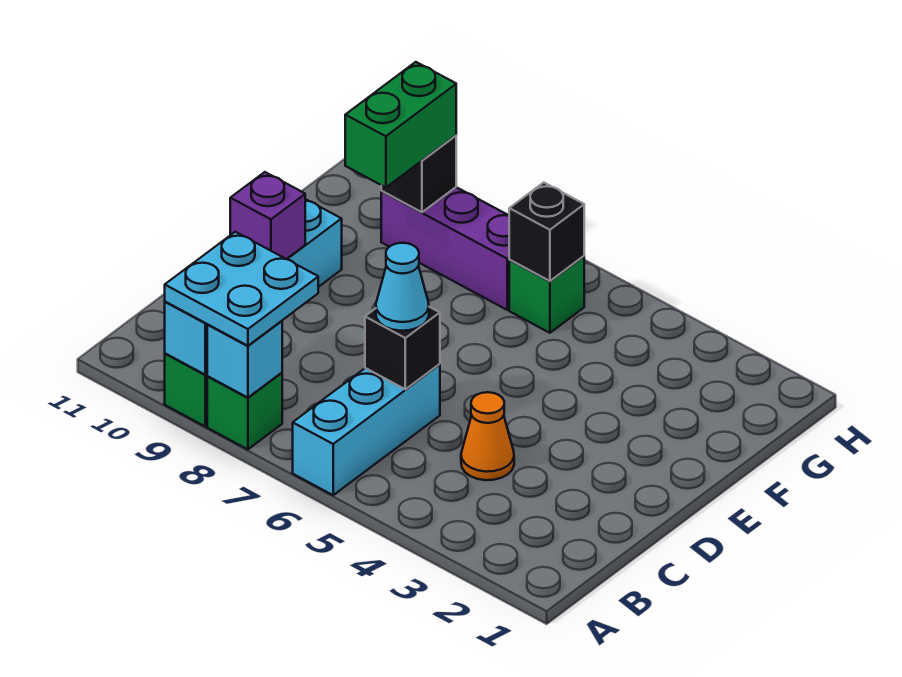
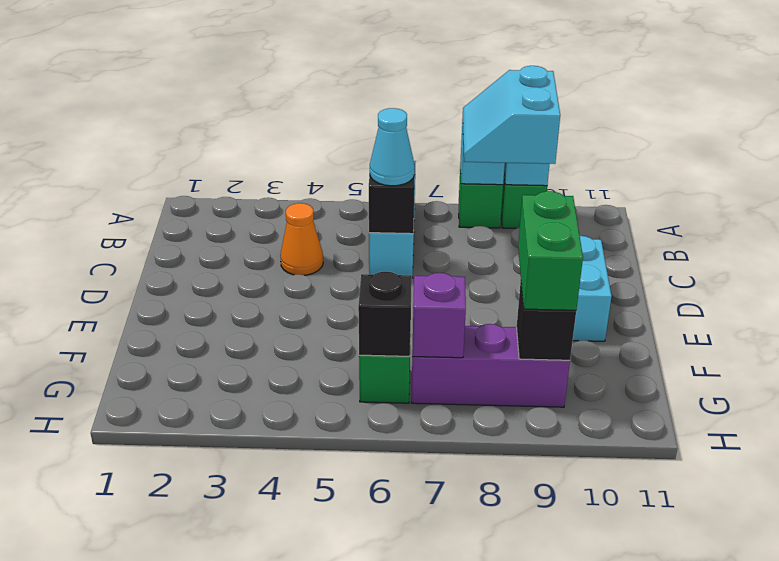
cyan plate A8:B9 level 3 -> cyan slope A8:B9 level 3 top 9
purple brick D10 level 2 -> purple brick G7 level 2

